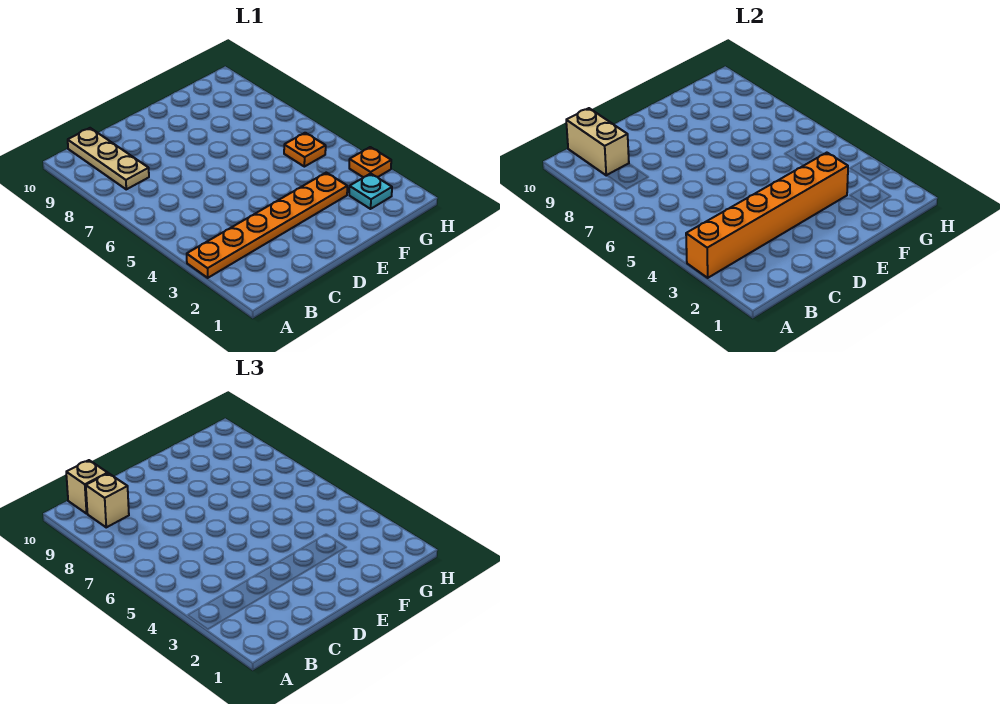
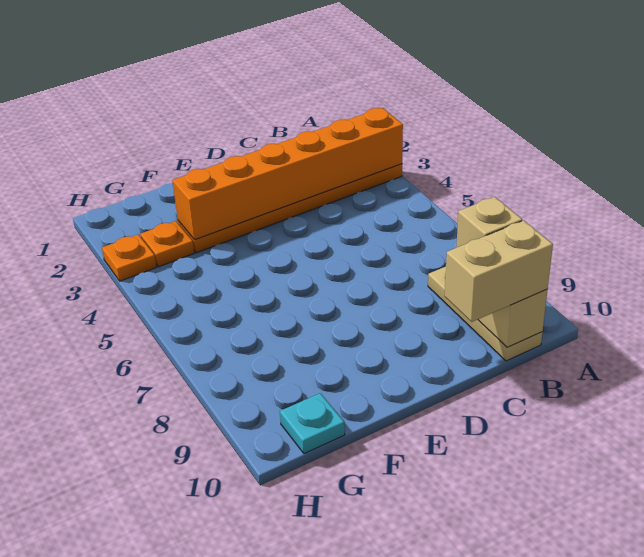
tan brick B10 level 3 -> tan brick B10:C10 level 3
cyan plate G2 level 1 -> cyan plate G10 level 1
orange plate G5 level 1 -> orange plate G3 level 1

